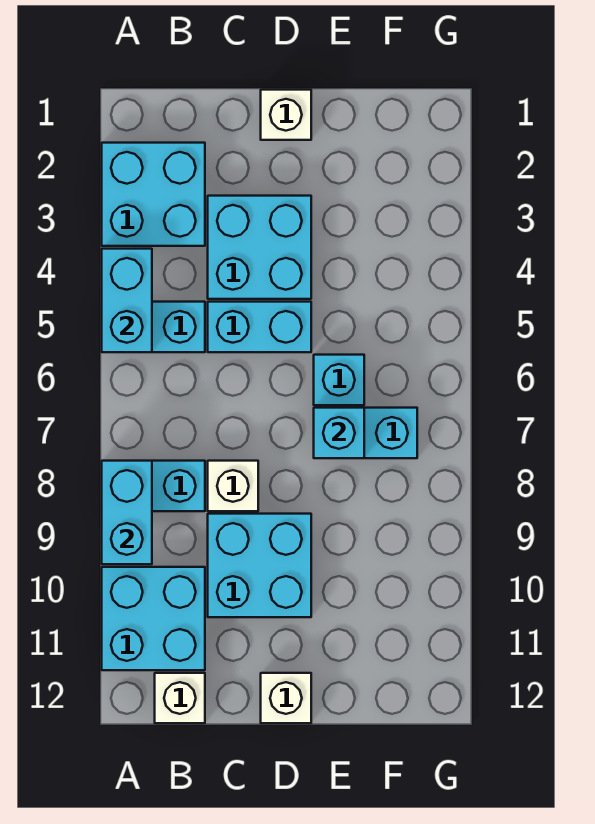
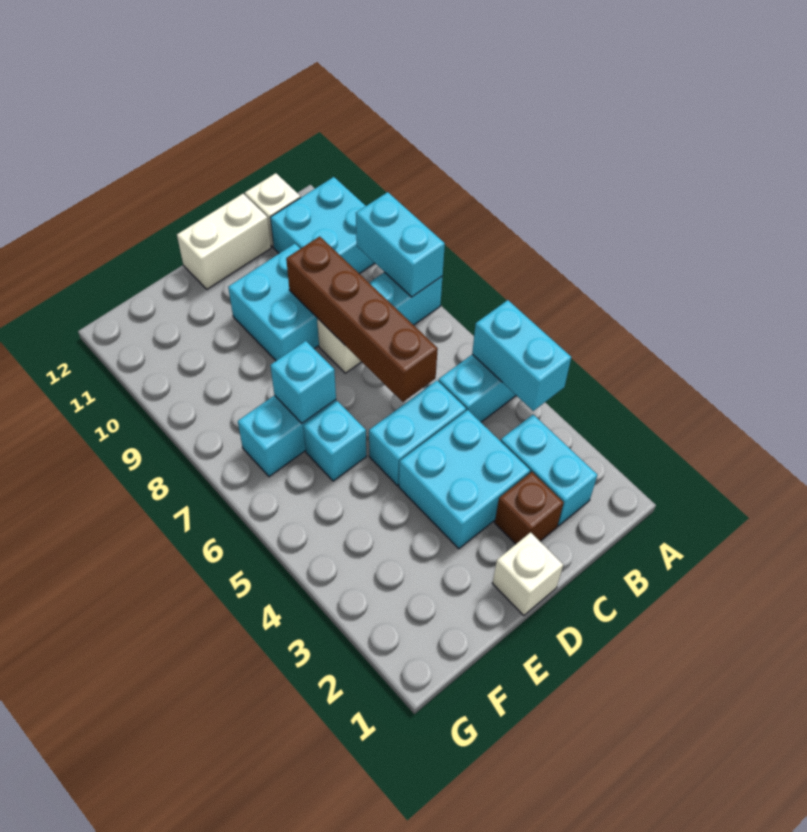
cyan brick A2:B3 level 1 -> cyan brick B2:B3 level 1
none -> brown brick C2 level 1
none -> brown brick C6:C9 level 2
white brick D12 level 1 -> white brick C12:D12 level 1

